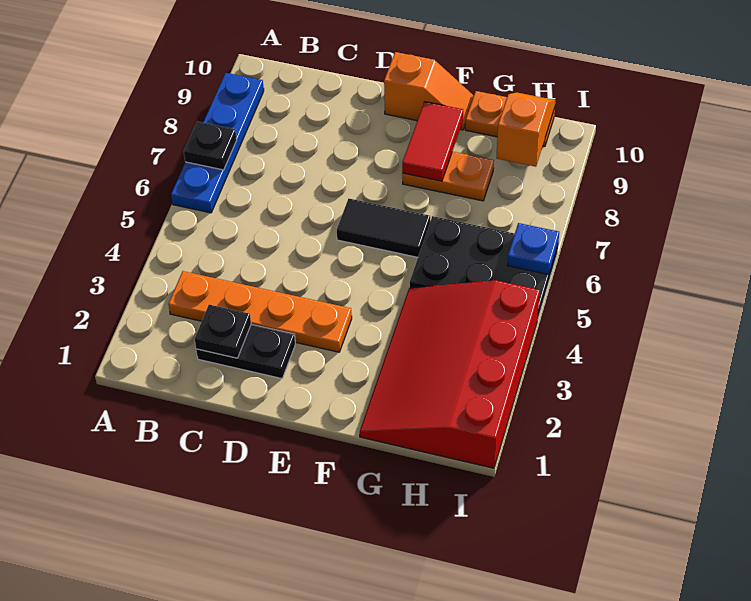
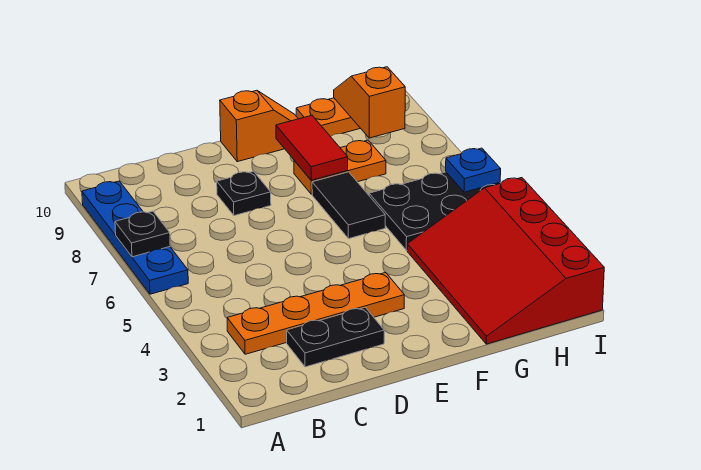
black plate C2 level 2 -> black plate D8 level 1
black tile E6:F6 level 1 -> black tile F6:F7 level 1

